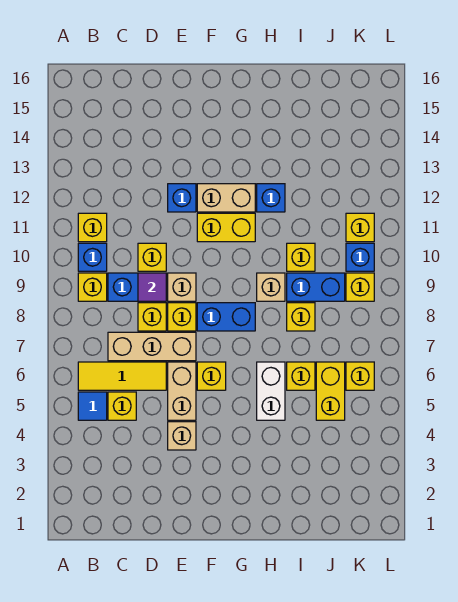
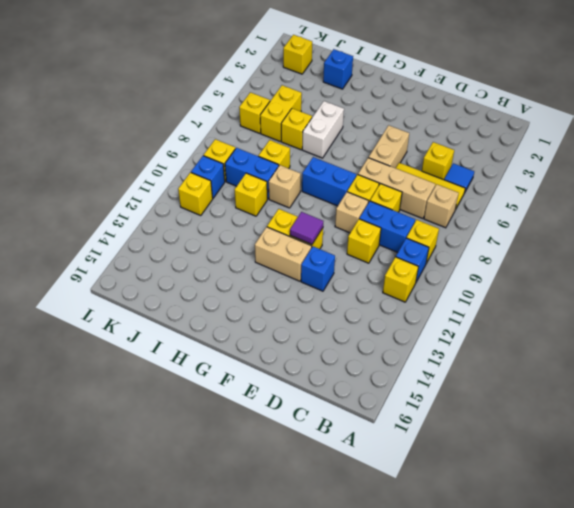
purple tile D9 level 2 -> purple tile F11 level 2
tan brick E4 level 1 -> tan brick B7 level 1
yellow brick F6 level 1 -> yellow brick K2 level 1
blue brick H12 level 1 -> blue brick I2 level 1

